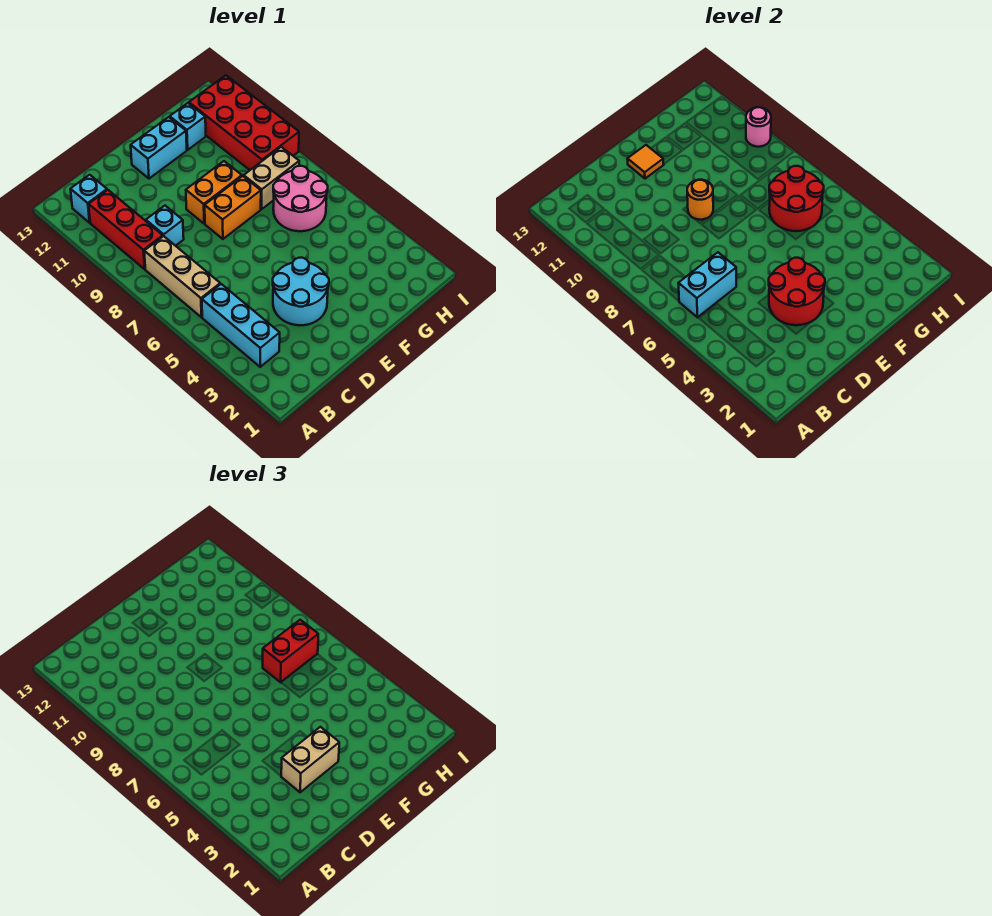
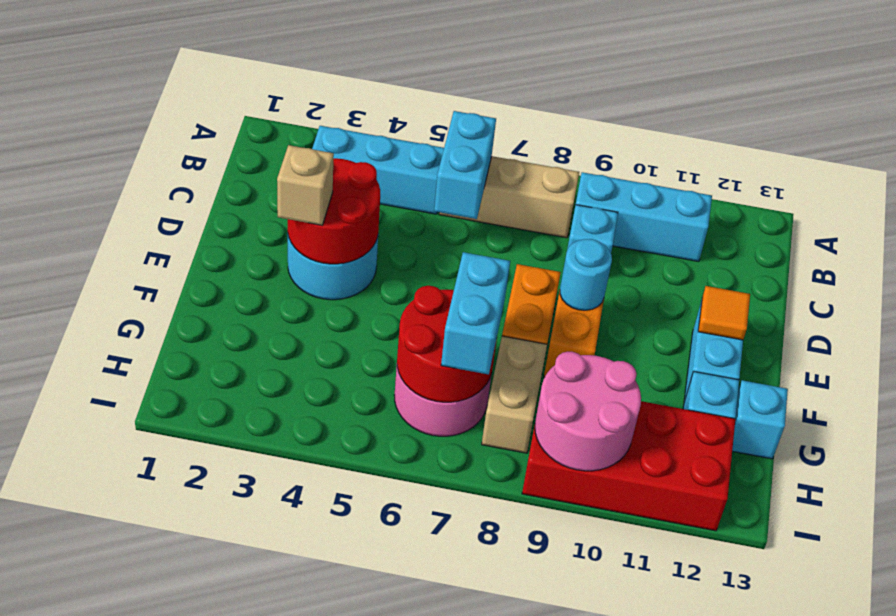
red brick B9:B11 level 1 -> cyan brick B9:B11 level 1
cyan brick B12 level 1 -> cyan brick G13 level 1
tan brick D3:E3 level 3 -> tan brick E3 level 3
orange round brick E9 level 2 -> cyan round brick E9 level 2
red brick G7:H7 level 3 -> cyan brick G7:H7 level 3
pink round brick I10 level 2 -> pink round brick H9:I10 level 2

